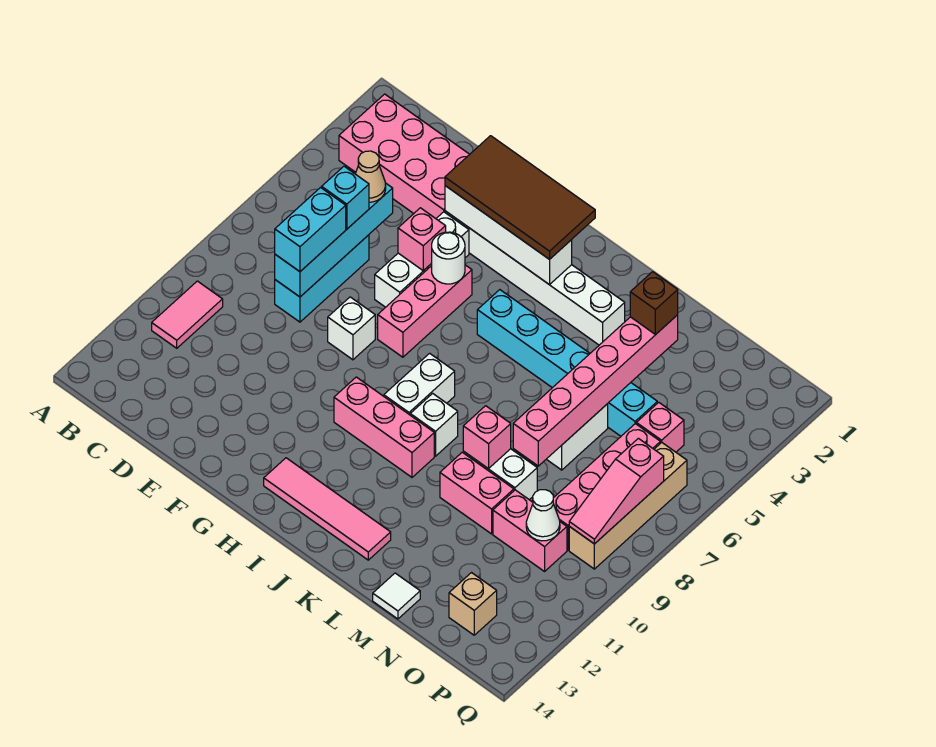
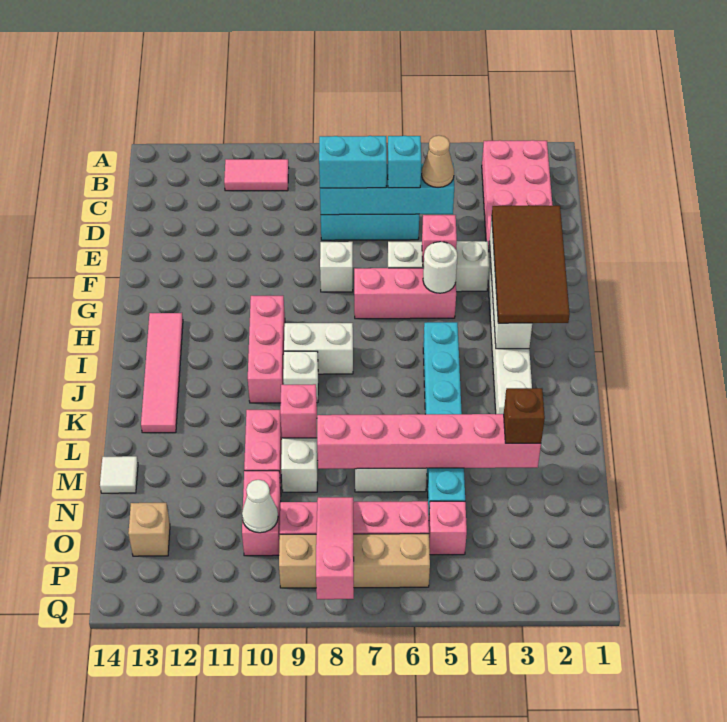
pink slope P7:P9 level 2 top 7 -> pink slope O8:Q8 level 2 top Q

